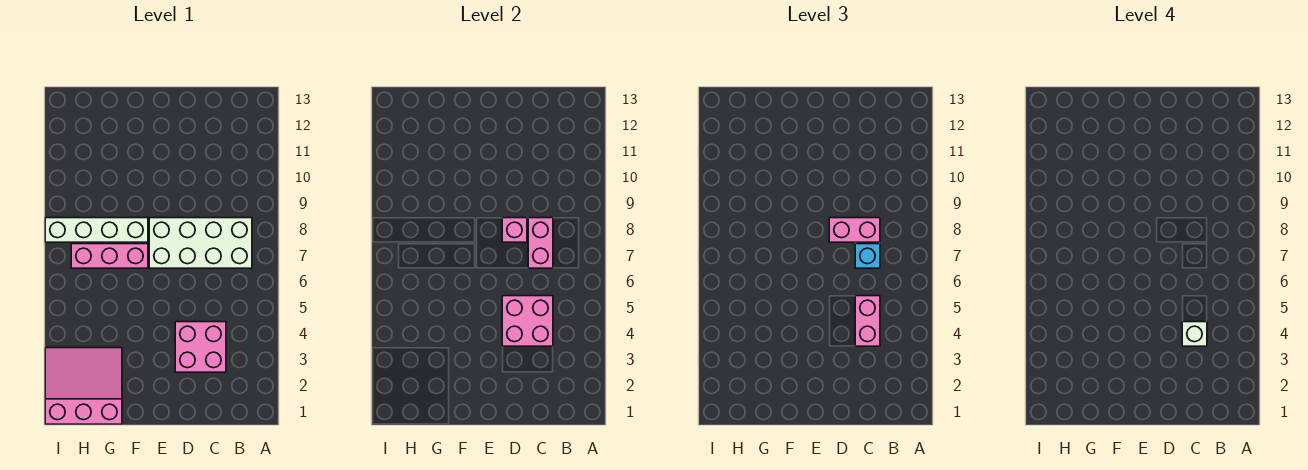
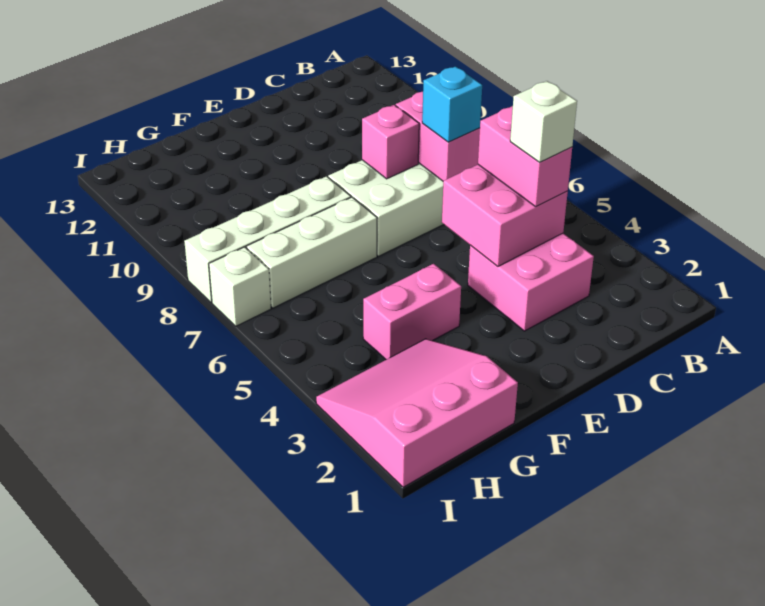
pink brick C8:D8 level 3 -> pink brick F4:G4 level 1
pink brick F7:H7 level 1 -> white brick F7:H7 level 1
none -> white brick I7 level 1

